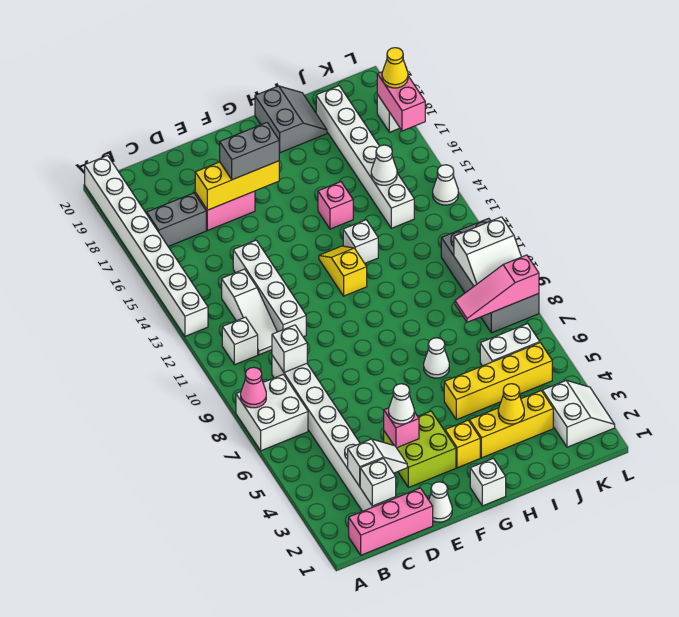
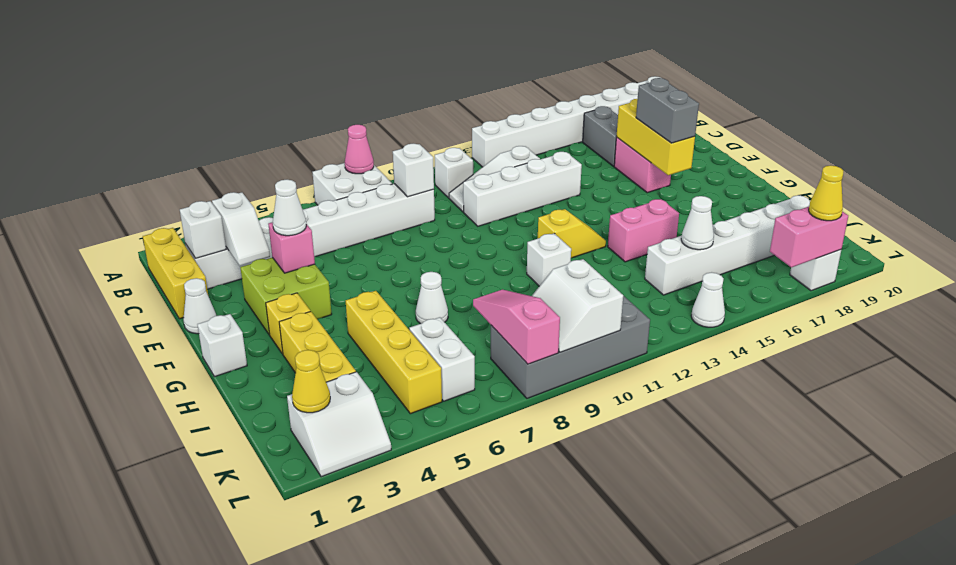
pink brick B1:D1 level 1 -> yellow brick B1:D1 level 1
white brick H13 level 1 -> white brick H11 level 1
pink brick H15 level 1 -> pink brick H14:H15 level 1
grey slope H19:I20 level 1 top H -> none
yellow cone I3 level 2 -> yellow cone K2 level 2

